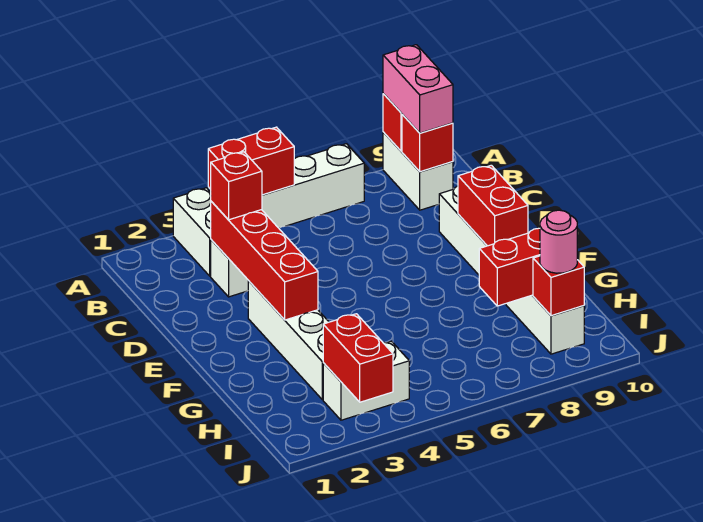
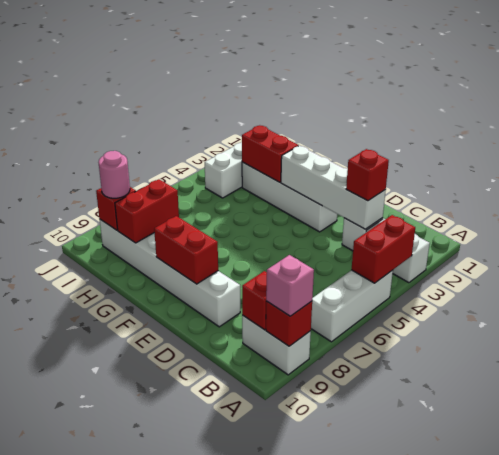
pink brick A9:B9 level 3 -> pink brick A9 level 3
red brick C3:F3 level 2 -> white brick C3:F3 level 2
red brick I3:J3 level 2 -> red brick G3:H3 level 2

